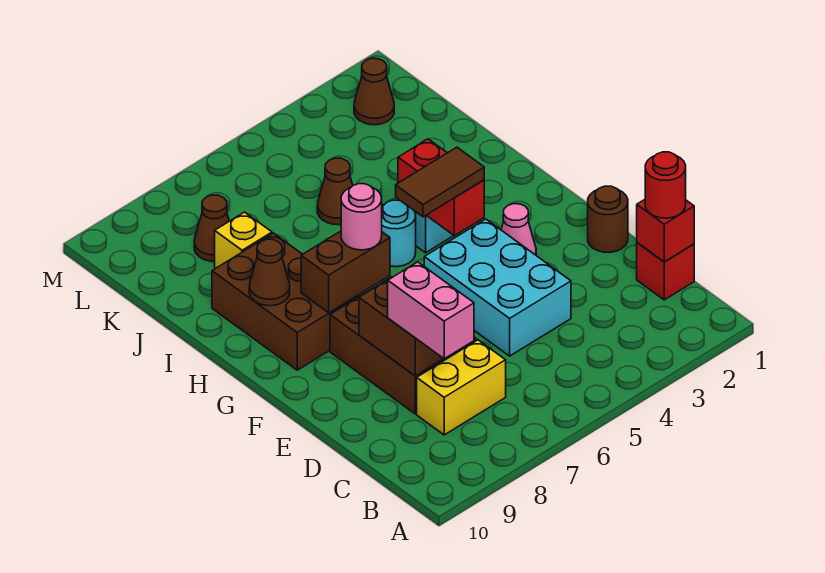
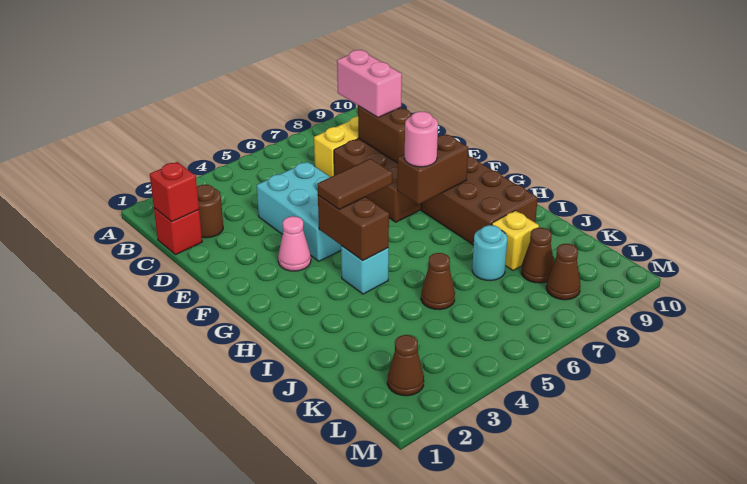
red round brick C1 level 3 -> none
brown round brick E1 level 1 -> brown round brick C2 level 1
red brick G4:H4 level 2 -> brown brick G4:H4 level 2
cyan round brick H5 level 1 -> cyan round brick J7 level 1
brown cone H9 level 2 -> brown cone L8 level 1

